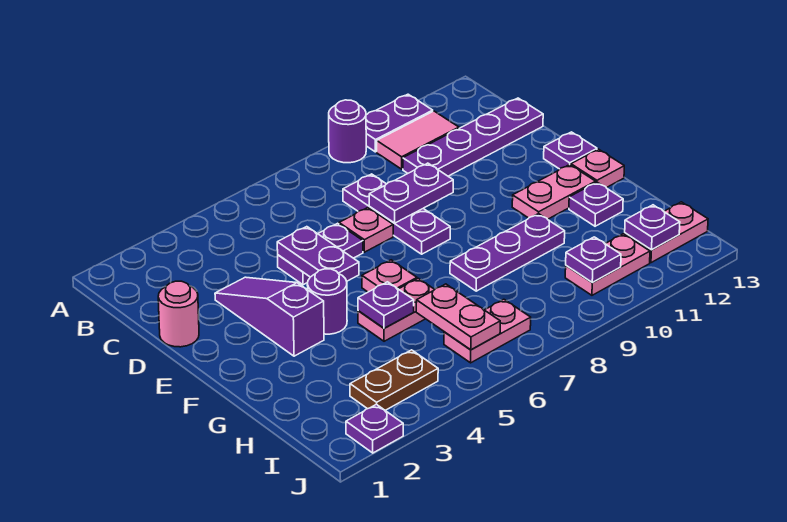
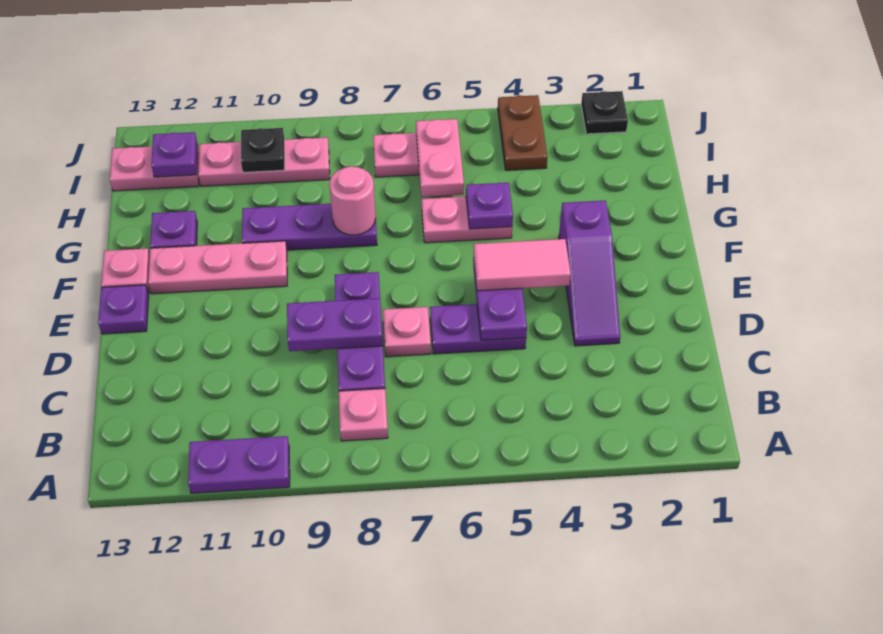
purple round brick A9 level 1 -> none
pink tile B10:B11 level 1 -> pink tile E4:E5 level 3
purple plate C10:C13 level 1 -> none
pink round brick D1 level 1 -> pink round brick G8 level 2
purple round brick F4 level 1 -> none
pink plate F6 level 1 -> pink plate B8 level 1
pink plate F11:F12 level 1 -> pink plate F10:F12 level 1
brown plate I3:I4 level 1 -> brown plate I4:J4 level 1
pink plate I10:I11 level 1 -> pink plate I9:I11 level 1
purple plate I10 level 2 -> black plate I10 level 2
purple plate J2 level 1 -> black plate J2 level 1

